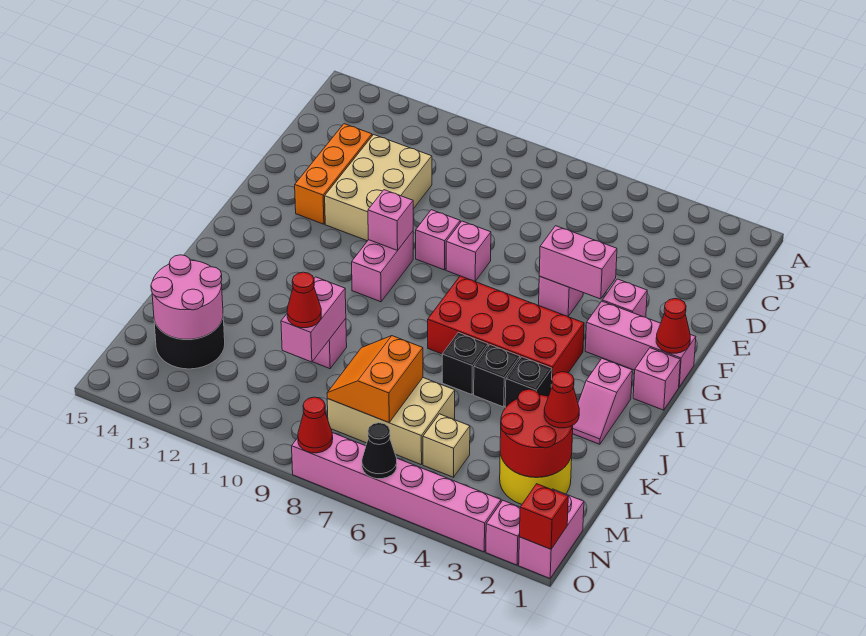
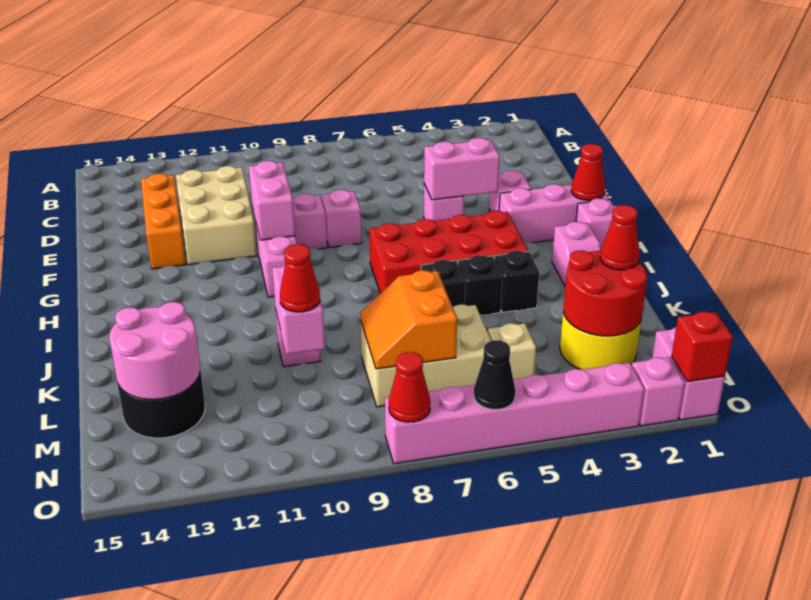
pink brick G10 level 2 -> pink brick F10:G10 level 2

